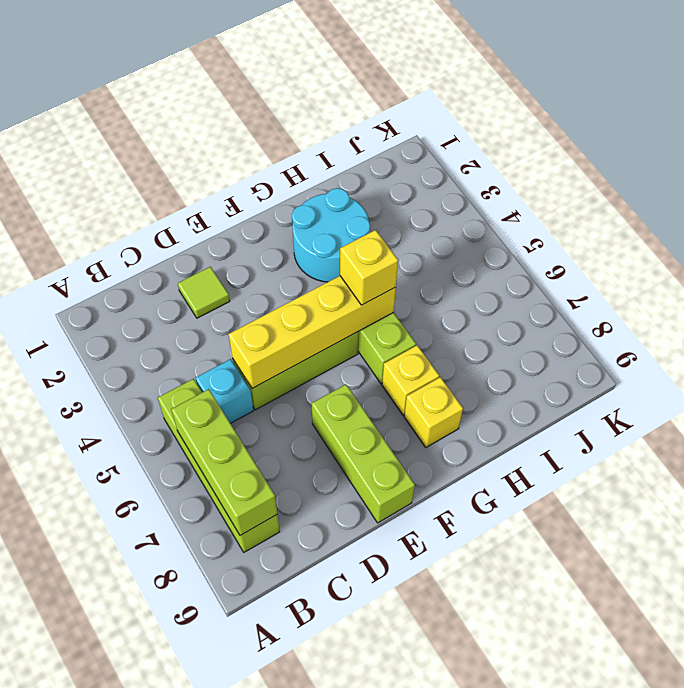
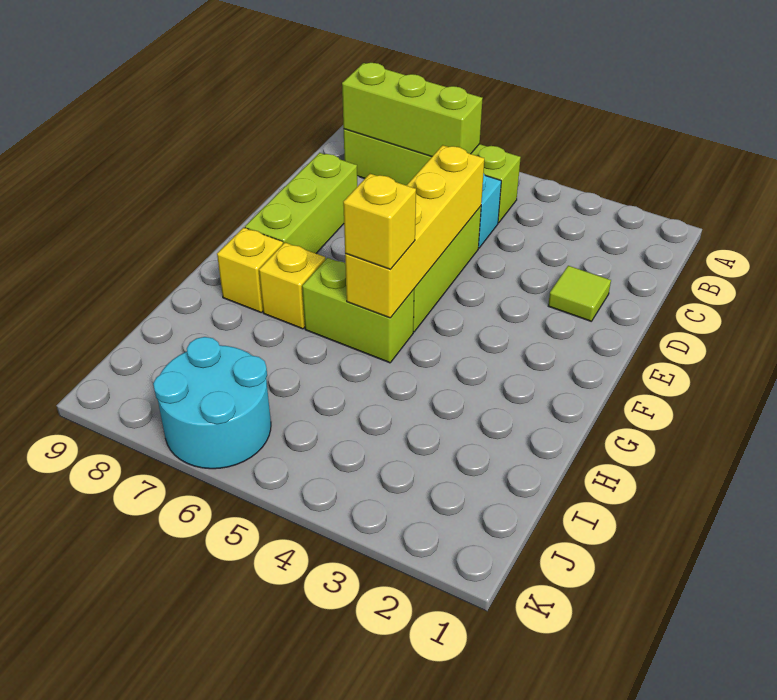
lime brick E7:E9 level 1 -> lime brick D8:F8 level 1
cyan round brick G2:H3 level 1 -> cyan round brick J6:K7 level 1

